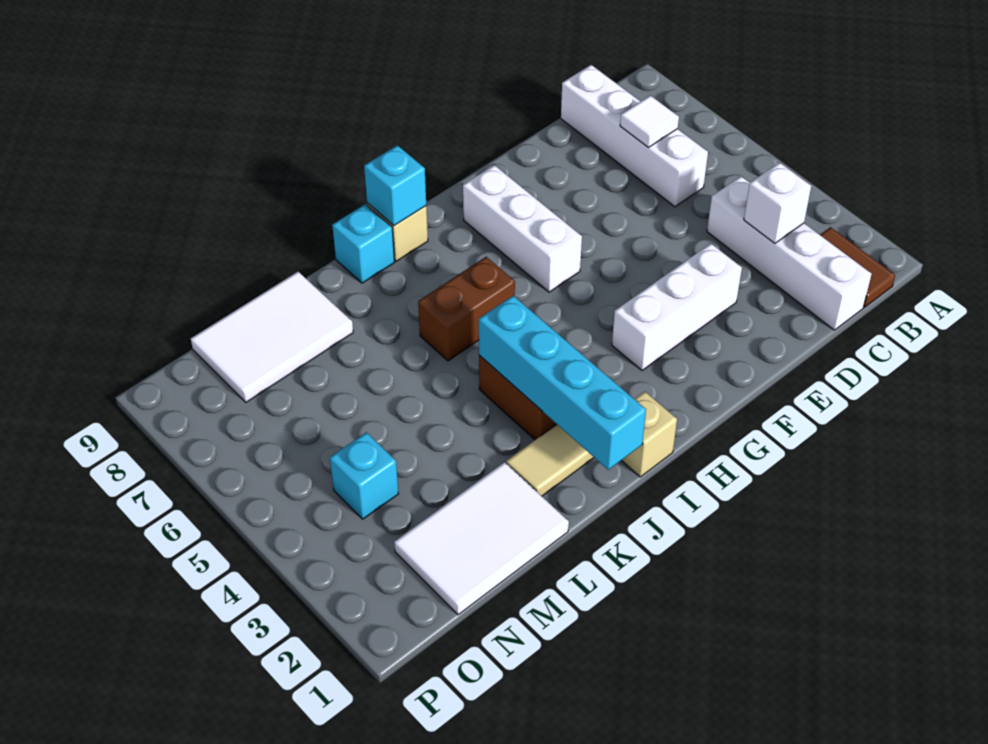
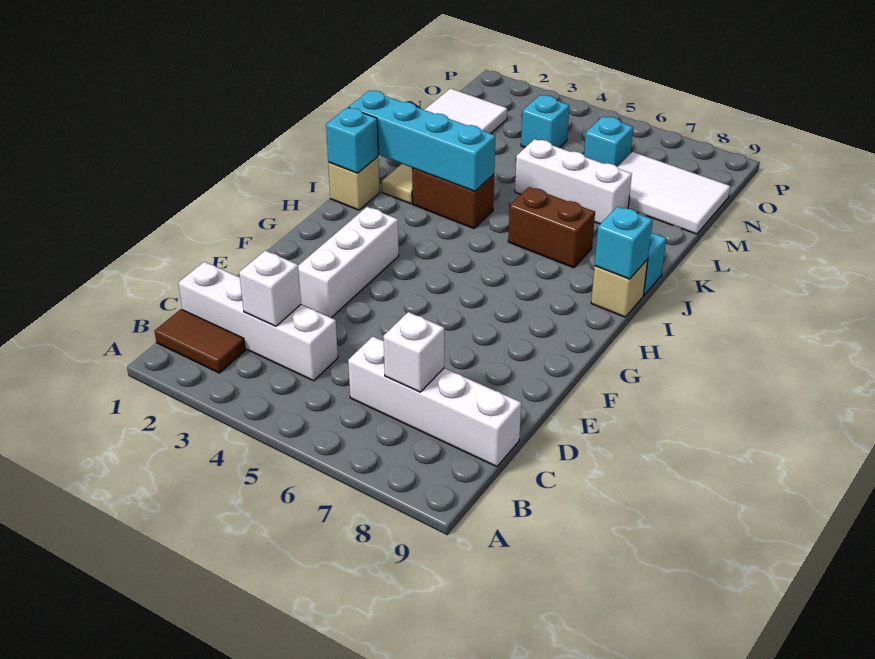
white tile C7 level 2 -> white brick C7 level 2
white brick G6:G8 level 1 -> white brick L5:L7 level 1
none -> cyan brick I1 level 2
brown brick I6:J6 level 1 -> brown brick J6:J7 level 1
white tile L8:N9 level 1 -> white tile M7:N9 level 1
none -> cyan brick N6 level 1

